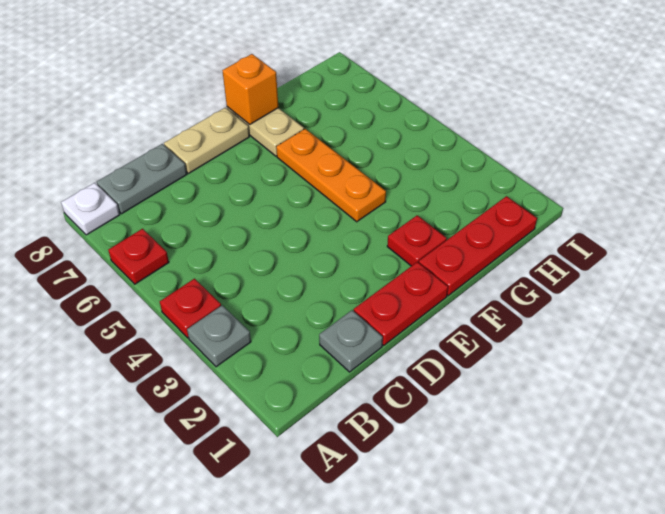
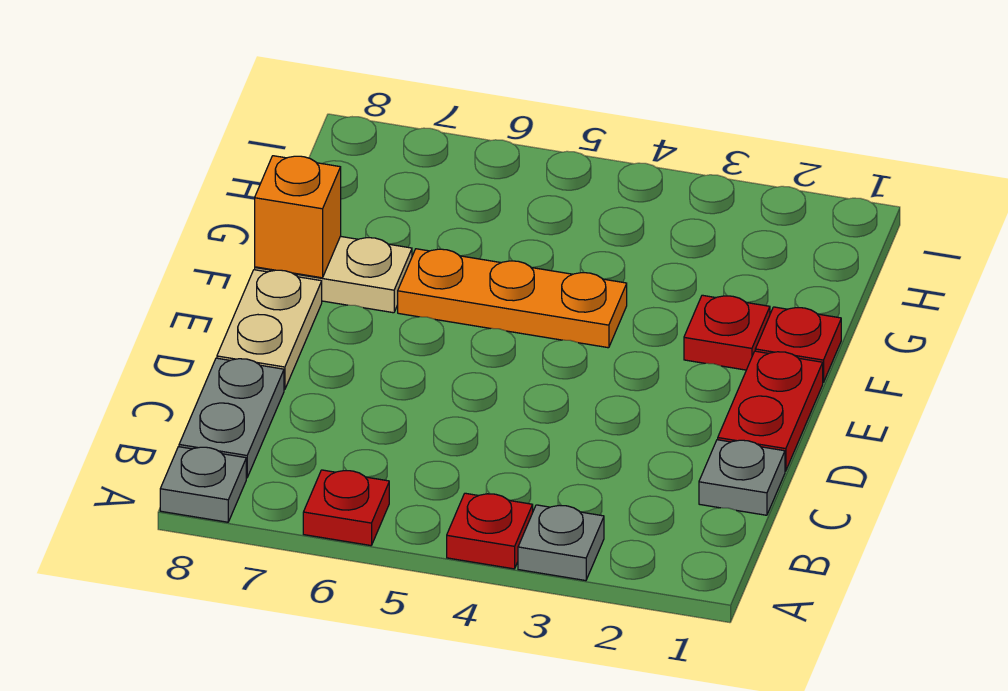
white plate A8 level 1 -> grey plate A8 level 1
red plate F1:H1 level 1 -> red plate F1 level 1

